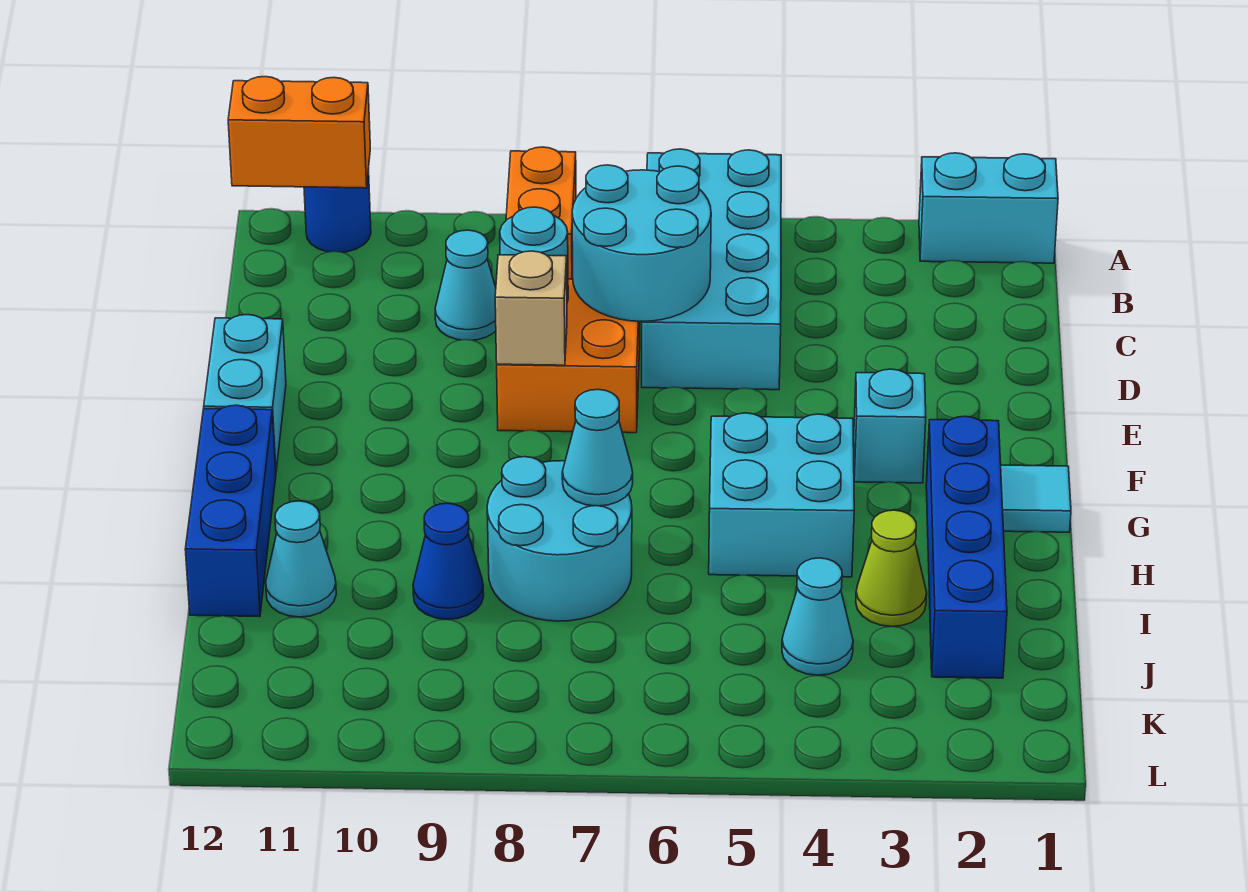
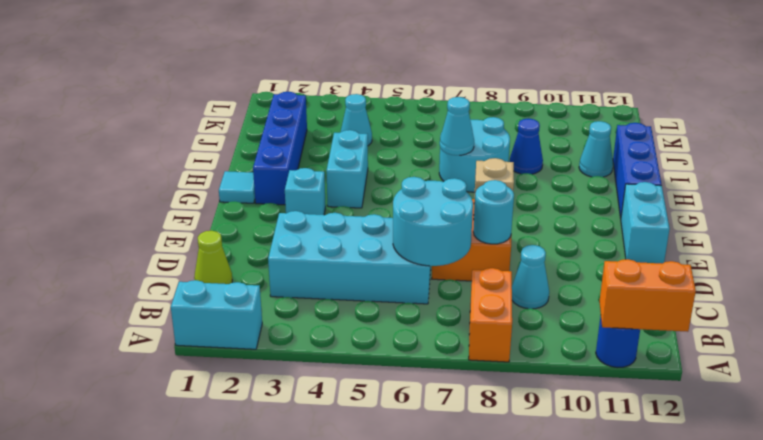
cyan brick A5:D6 level 1 -> cyan brick C3:D6 level 1
cyan brick G4:H5 level 1 -> cyan brick G4:H4 level 1
lime cone I3 level 1 -> lime cone C1 level 1

